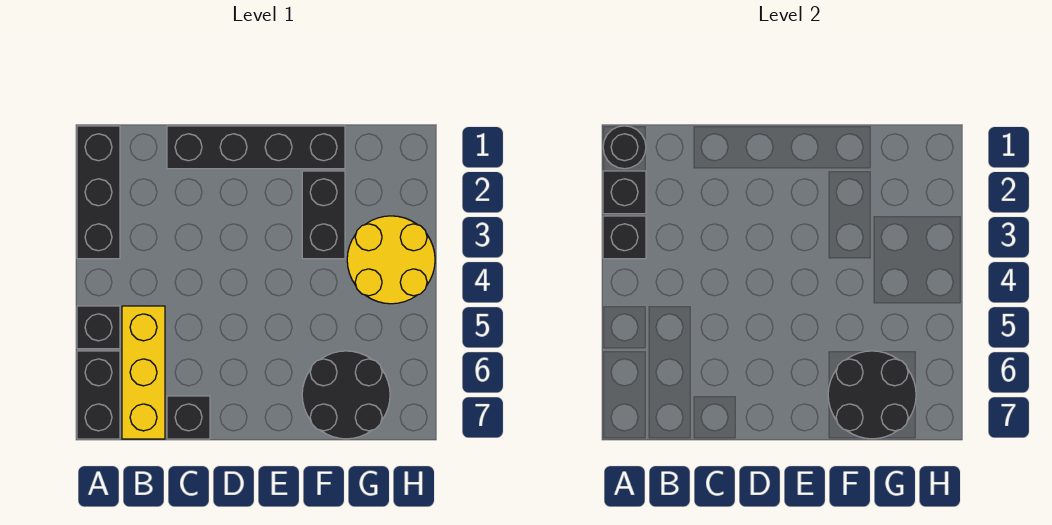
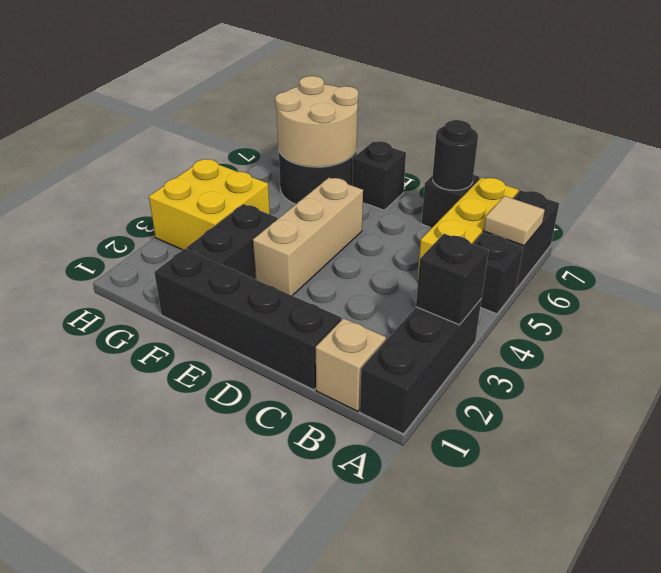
black round brick A1 level 2 -> black round brick C7 level 2
black brick A2 level 2 -> black brick E7 level 1
none -> tan tile A6 level 2
none -> tan brick B1 level 1
none -> tan brick E3:E5 level 1
black round brick F6:G7 level 2 -> tan round brick F6:G7 level 2
yellow round brick G3:H4 level 1 -> yellow brick G3:H4 level 1

